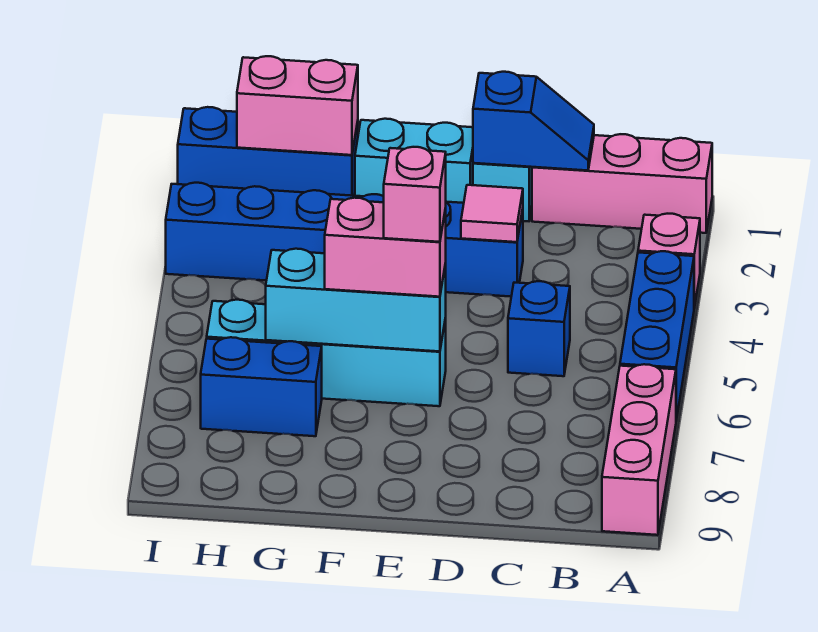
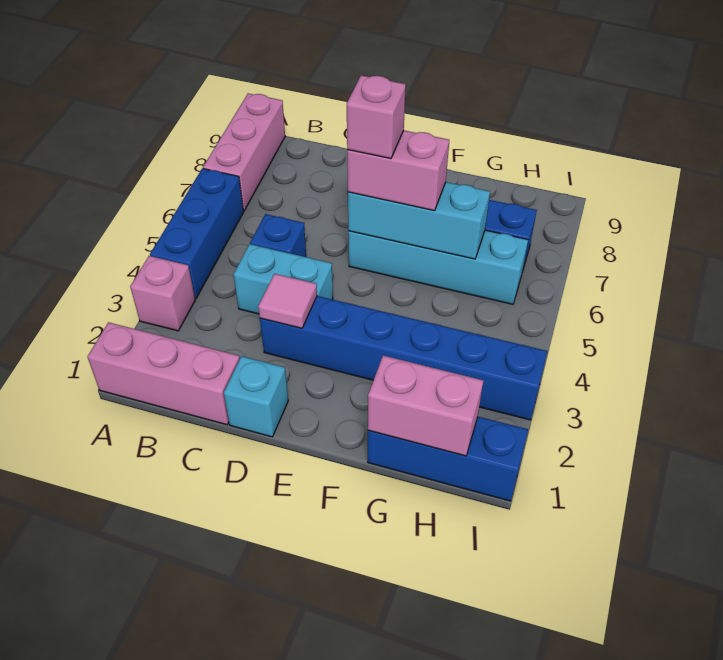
blue slope C1:D1 level 2 top D -> none
cyan brick E1:F1 level 1 -> cyan brick C4:D4 level 1

